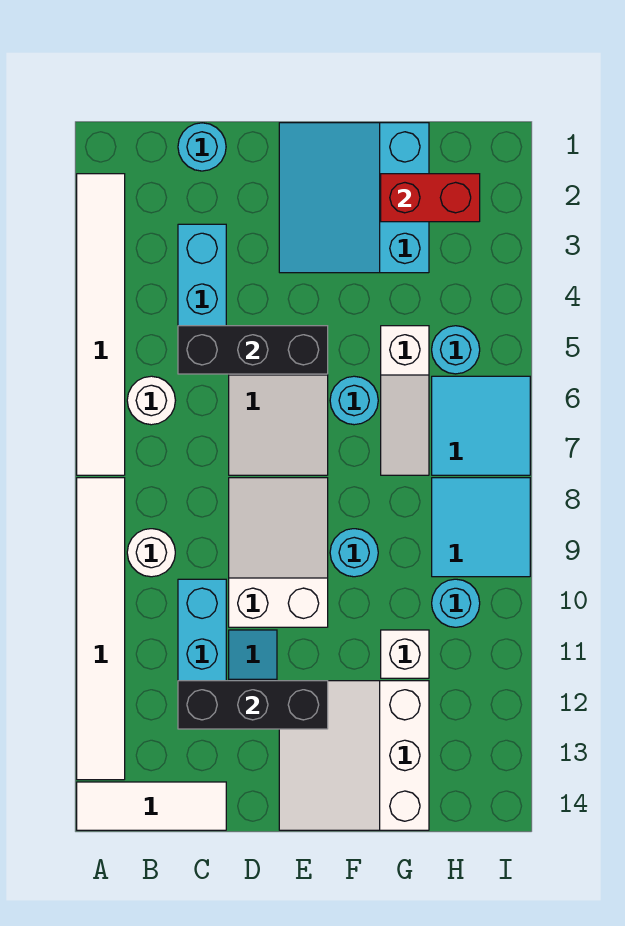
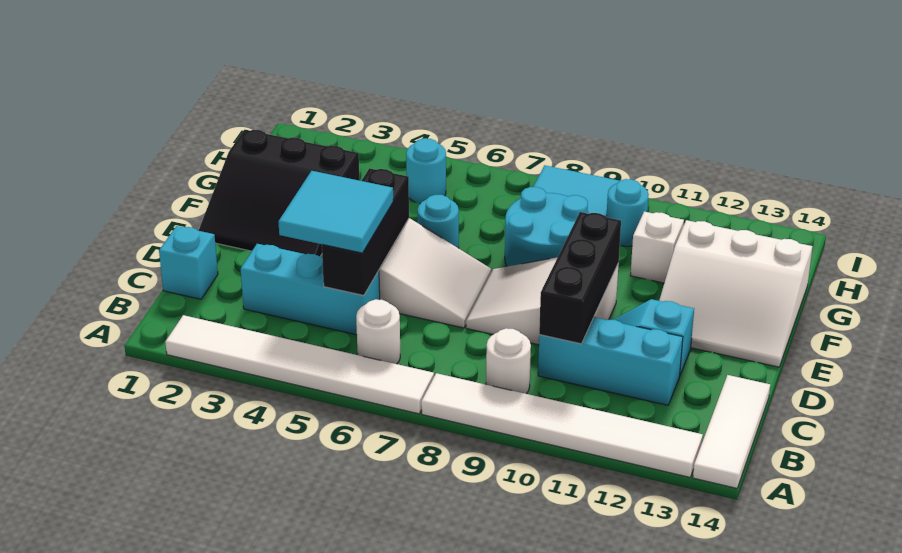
cyan round brick C1 level 1 -> cyan brick C1 level 1
black brick C12:E12 level 2 -> black brick C10:E10 level 2
cyan slope E1:G3 level 1 top G -> black slope E1:G3 level 1 top G
cyan round brick F9 level 1 -> cyan round brick F8:G9 level 1
red brick G2:H2 level 2 -> none
white slope G5:G7 level 1 top 5 -> none
cyan tile H6:I7 level 1 -> cyan tile C4:D5 level 3

